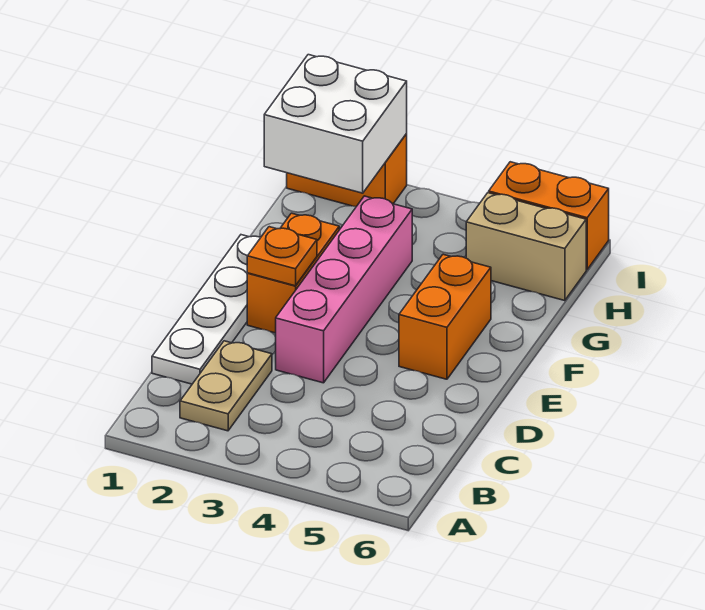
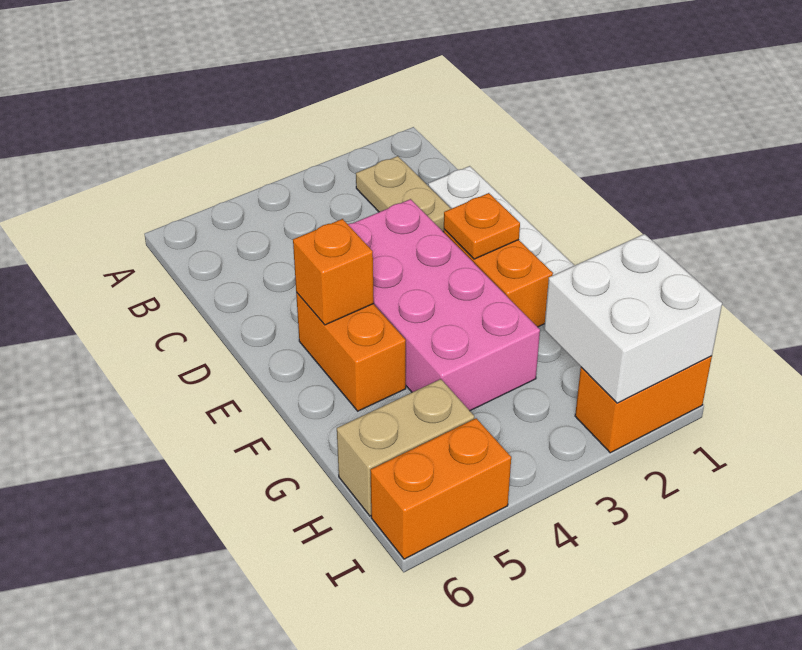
pink brick D3:G3 level 1 -> pink brick D3:G4 level 1
none -> orange brick E5 level 2

